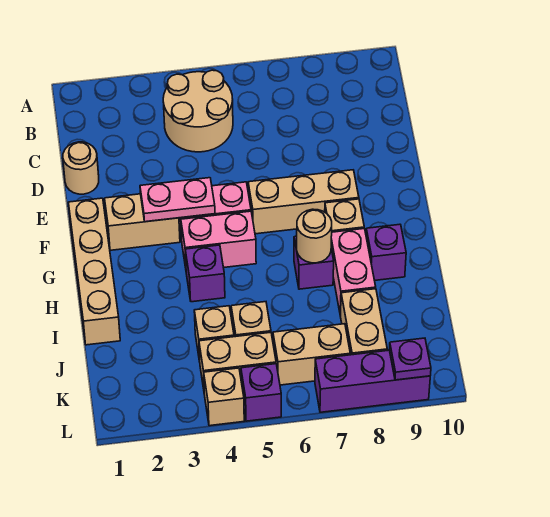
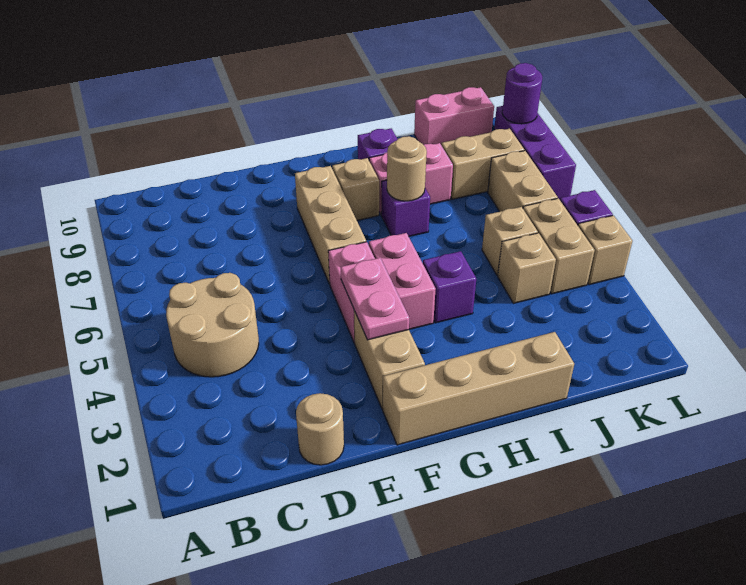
none -> pink brick J10:K10 level 1
purple plate L9 level 2 -> purple round brick L9 level 2

